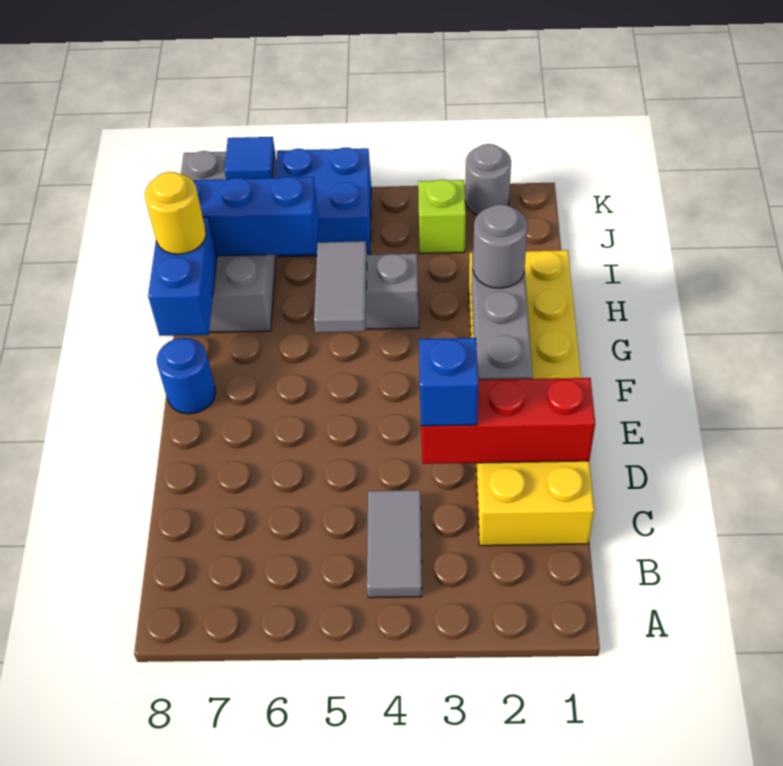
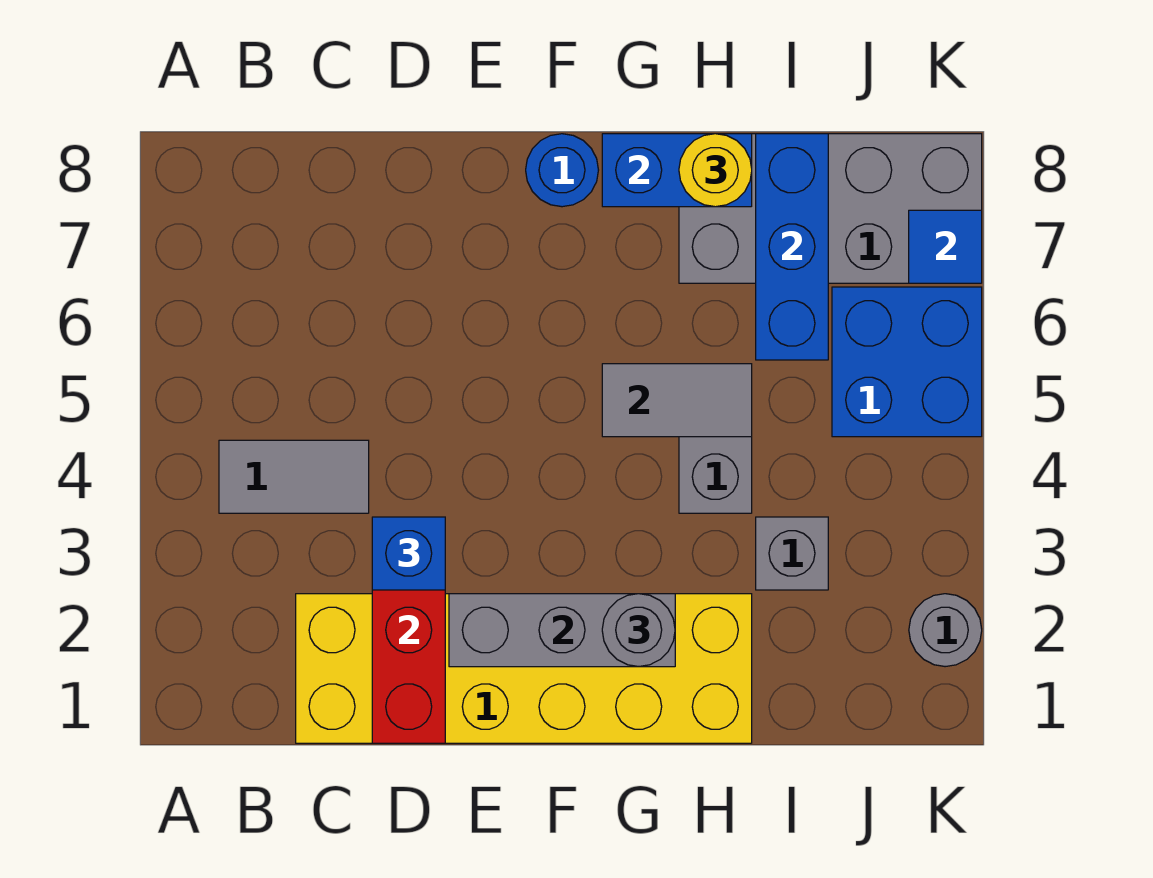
none -> grey brick I3 level 1
lime brick J3 level 1 -> none

